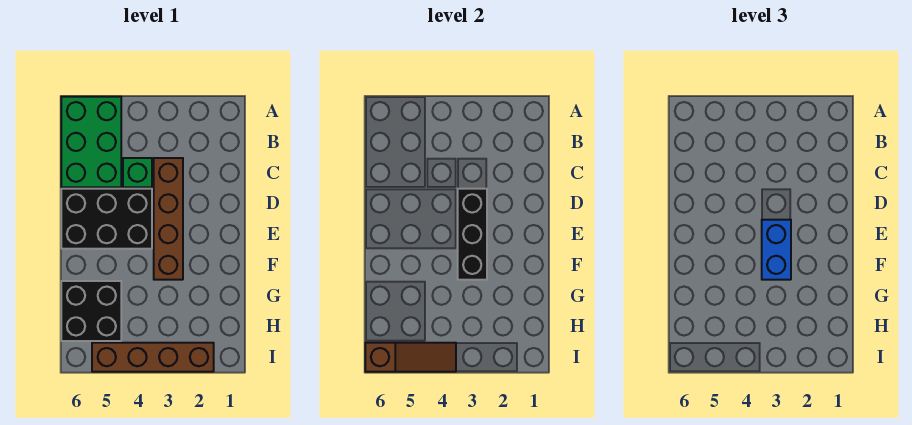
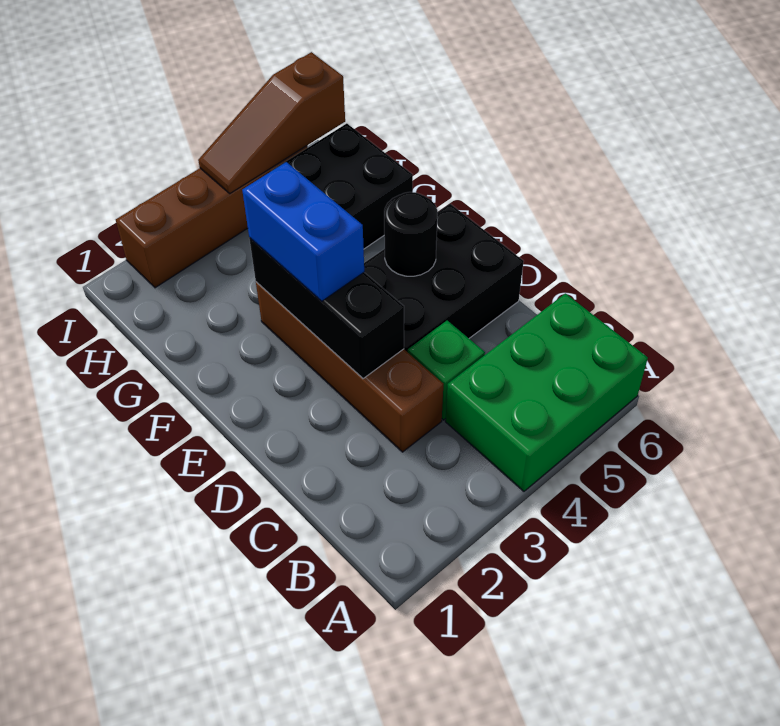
green brick A5:C6 level 1 -> green brick A4:B6 level 1
none -> black round brick E5 level 2

